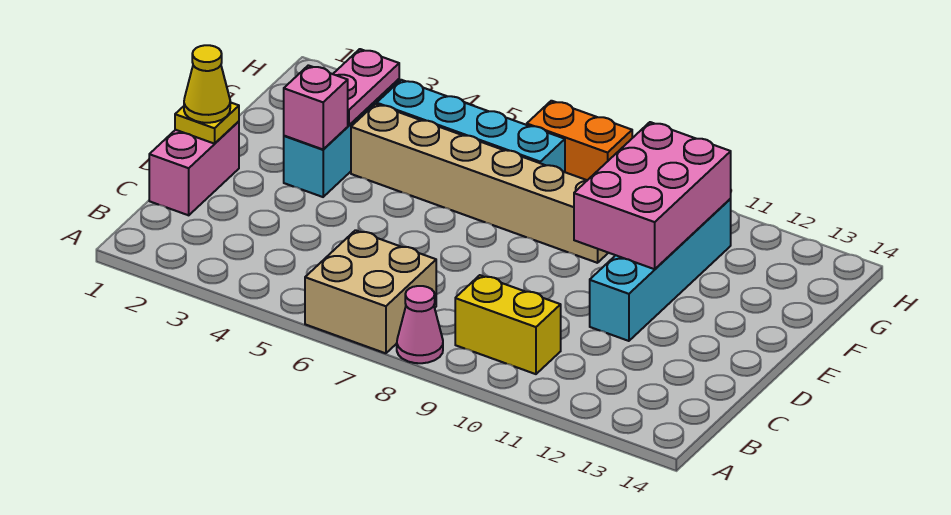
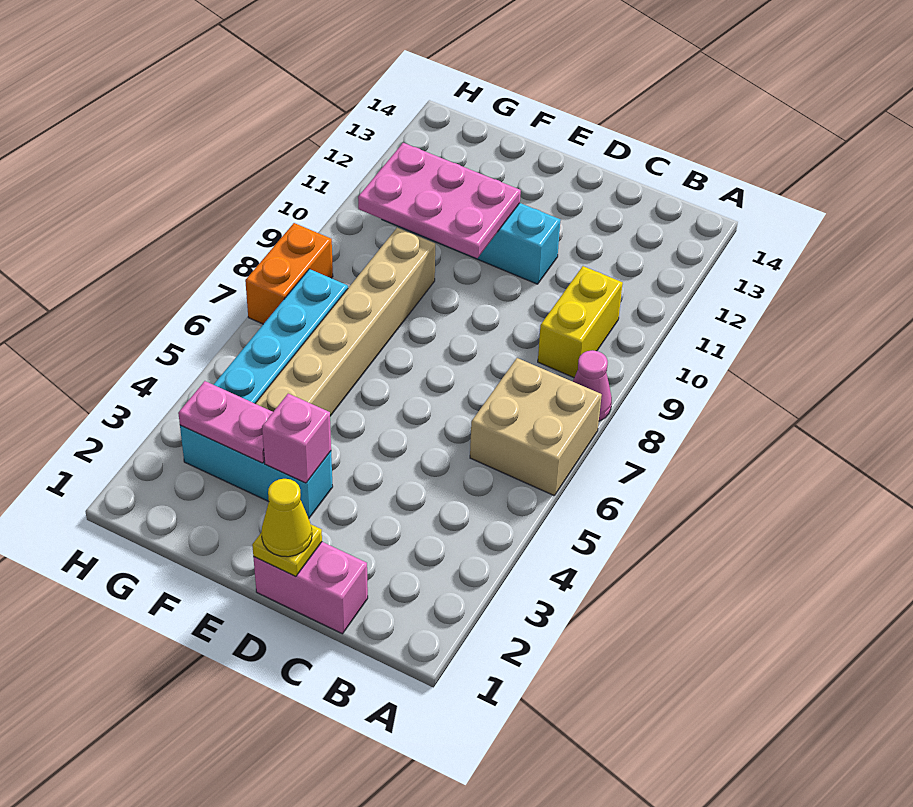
pink brick E10:G11 level 2 -> pink plate E10:G11 level 2

